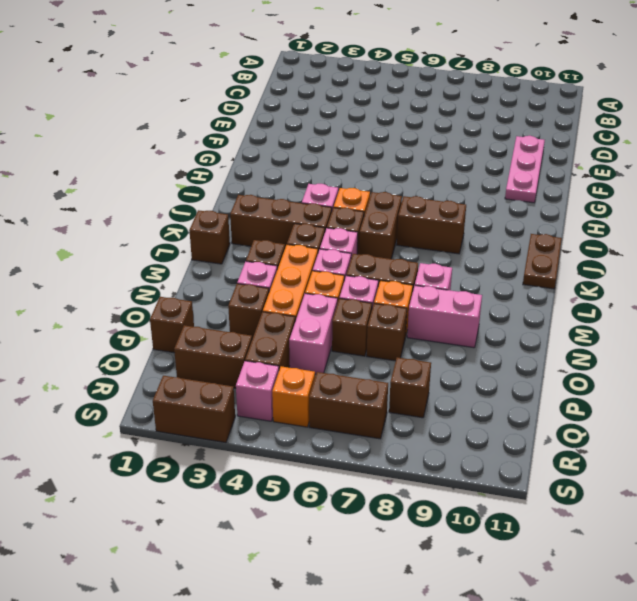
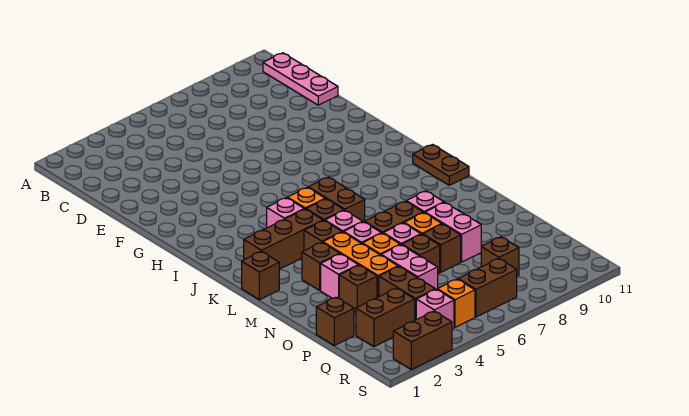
pink plate E10:G10 level 1 -> pink plate B11:D11 level 1
brown brick J7:J8 level 1 -> none
pink brick N8:N9 level 1 -> pink brick N8:O8 level 1

